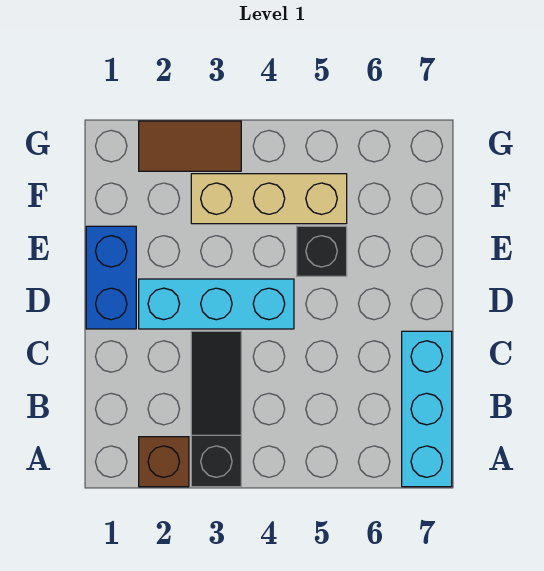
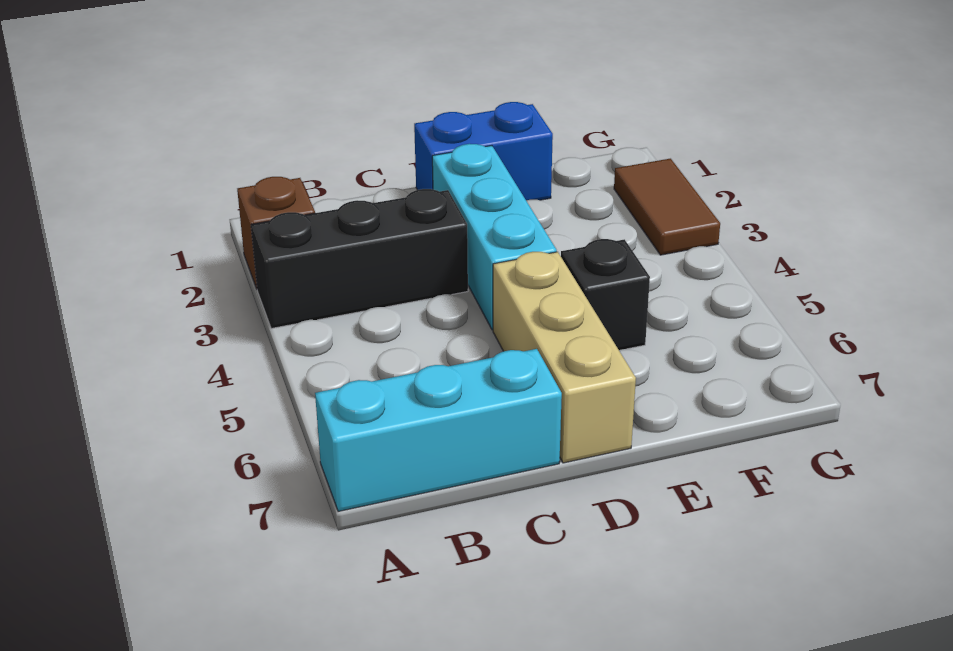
black slope A3:C3 level 1 top A -> black brick A3:C3 level 1
tan brick F3:F5 level 1 -> tan brick D5:D7 level 1

